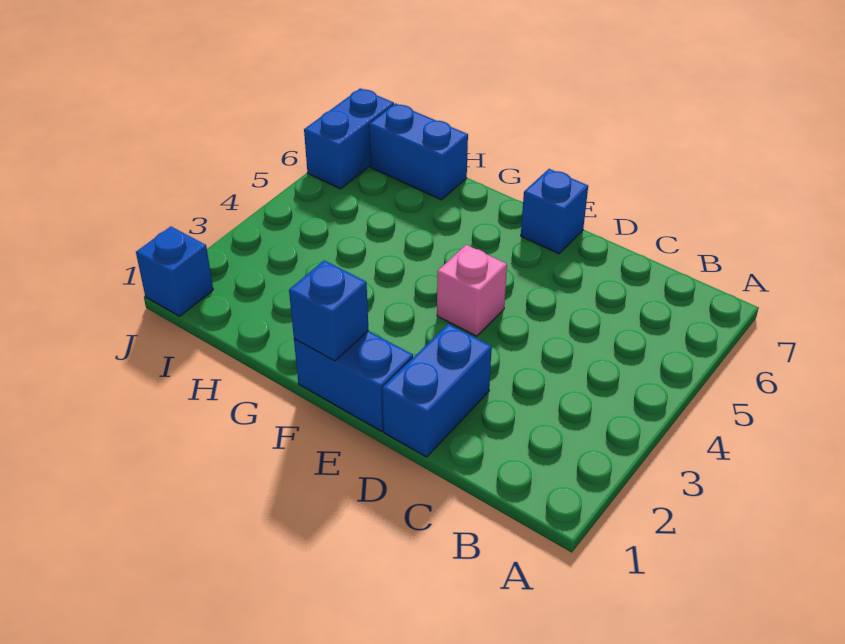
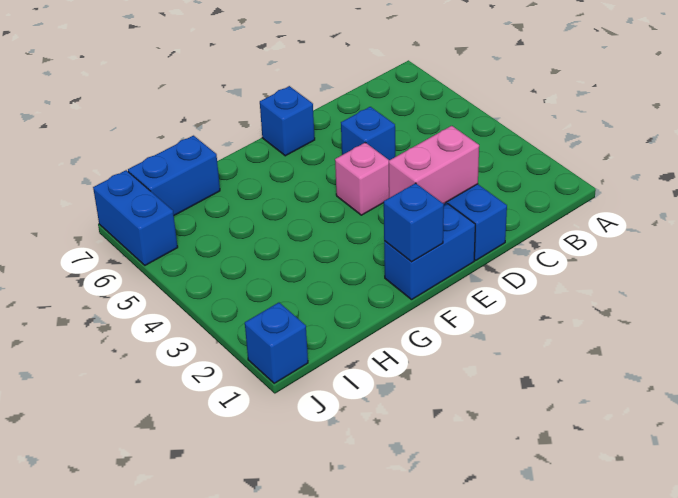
none -> pink brick D2:E2 level 2
none -> blue brick D5 level 1

